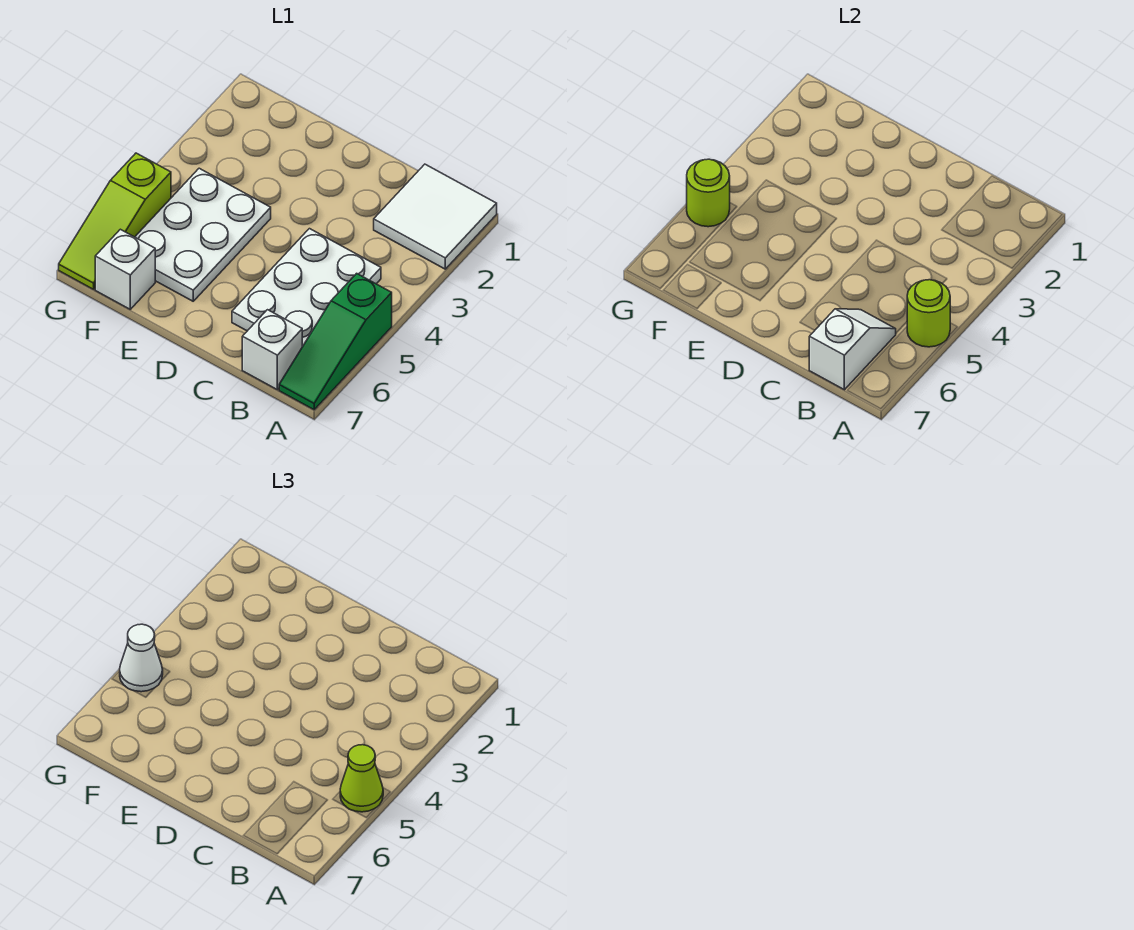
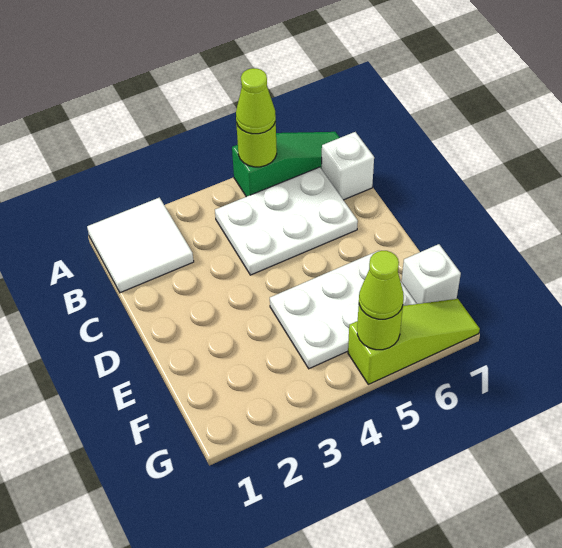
white slope B6:B7 level 2 top 7 -> none
white cone G5 level 3 -> lime cone G5 level 3

